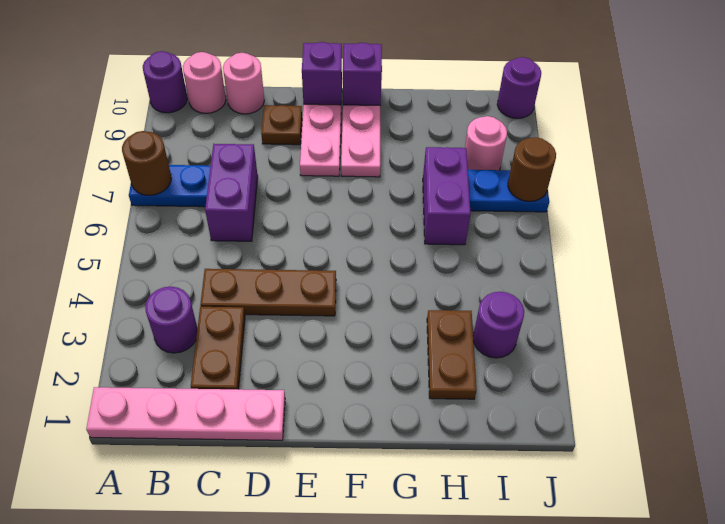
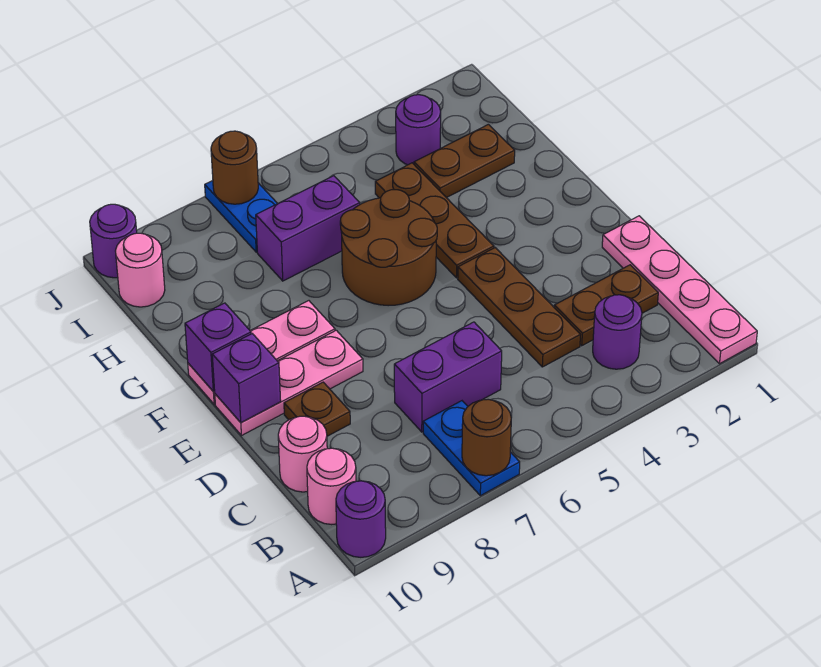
none -> brown plate F4:H4 level 1
none -> brown round brick F5:G6 level 1
pink round brick I8 level 1 -> pink round brick I10 level 1

